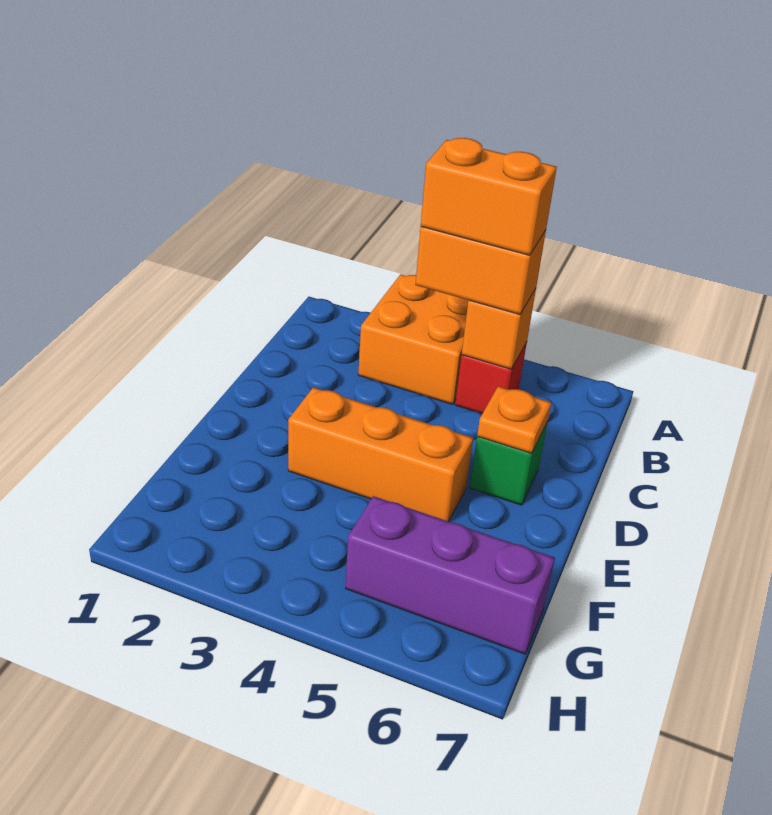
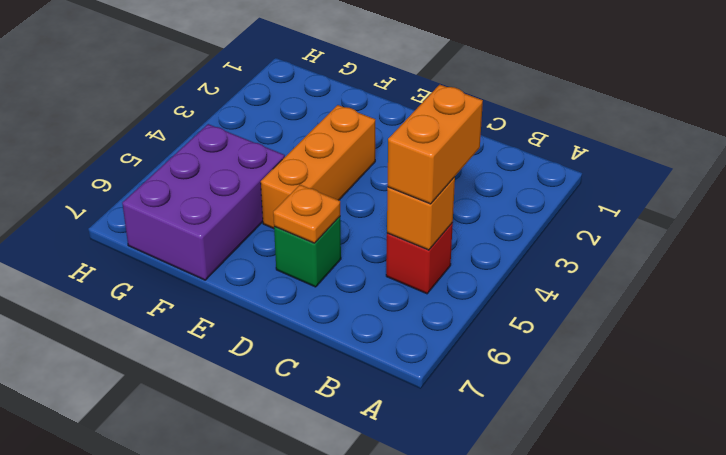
orange brick A3:B4 level 1 -> none
orange brick B4:B5 level 4 -> none
purple brick G5:G7 level 1 -> purple brick F5:G7 level 1

